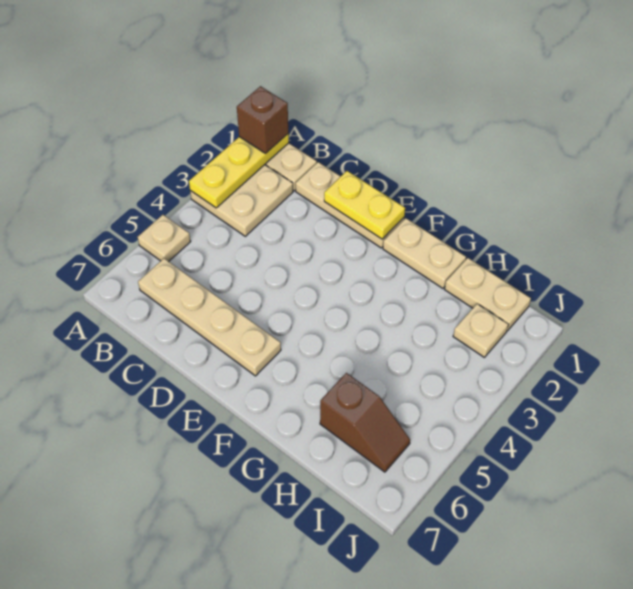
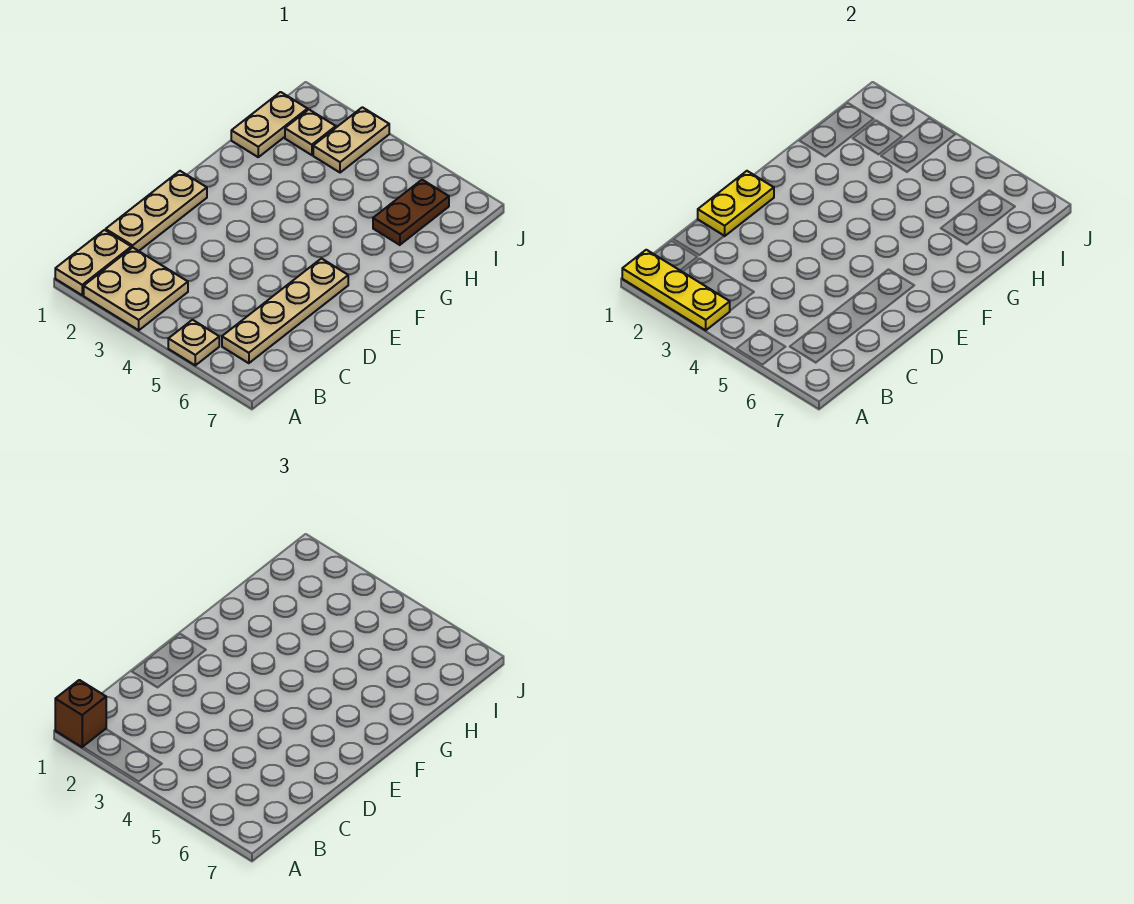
tan plate F1:G1 level 1 -> tan plate I3:J3 level 1
brown slope H6:I6 level 1 top H -> brown plate H6:I6 level 1

